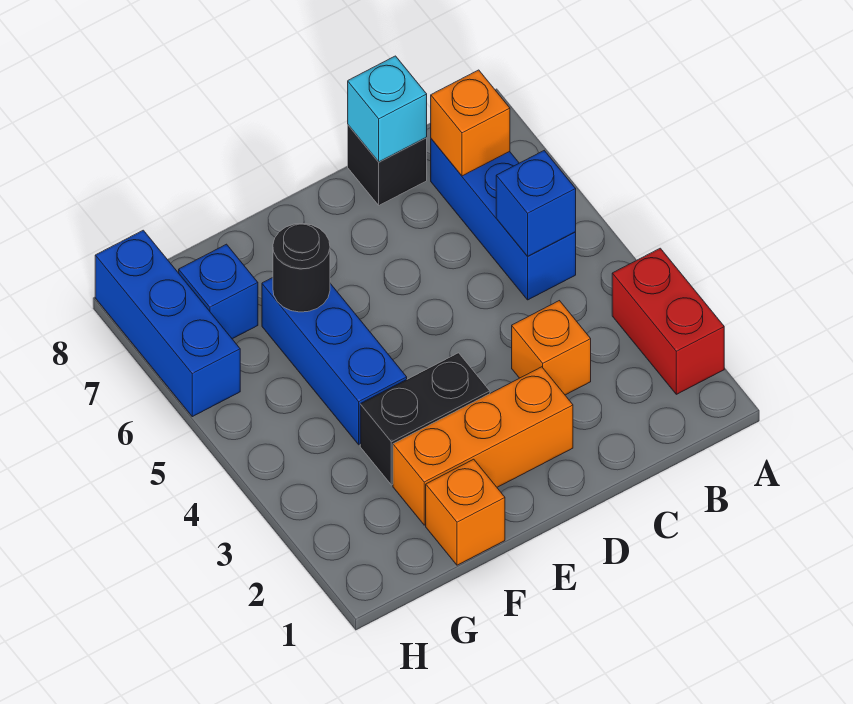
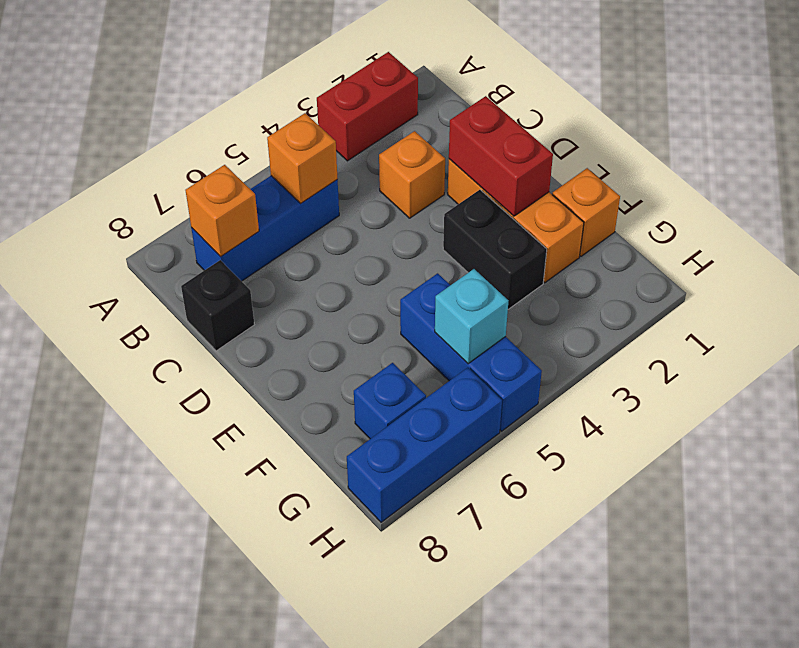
blue brick B5 level 2 -> orange brick B5 level 2
cyan brick C8 level 2 -> cyan brick G5 level 2
none -> red brick D2:E2 level 2
blue brick F4:F6 level 1 -> blue brick F5:H5 level 1
black round brick F6 level 2 -> none

